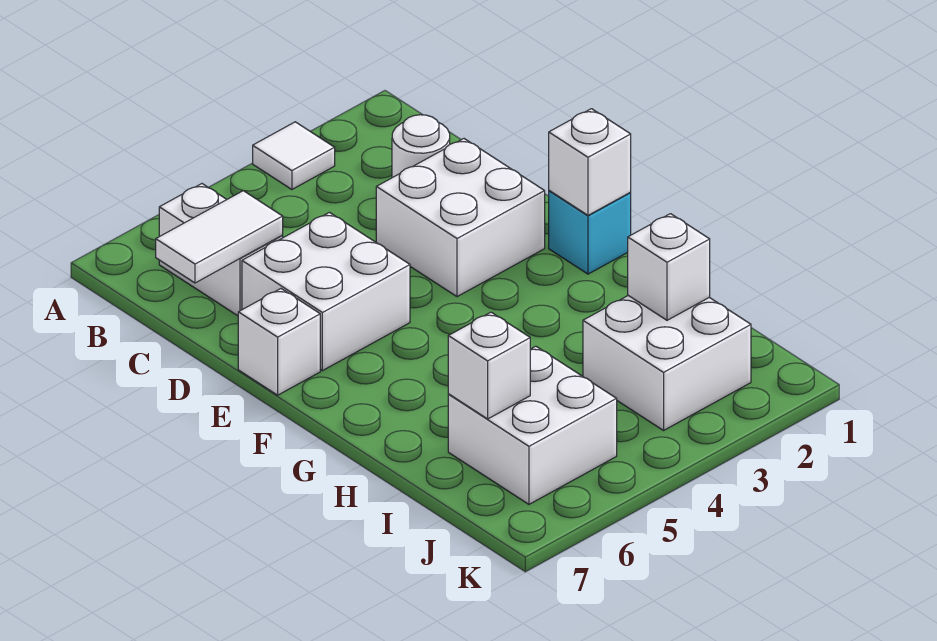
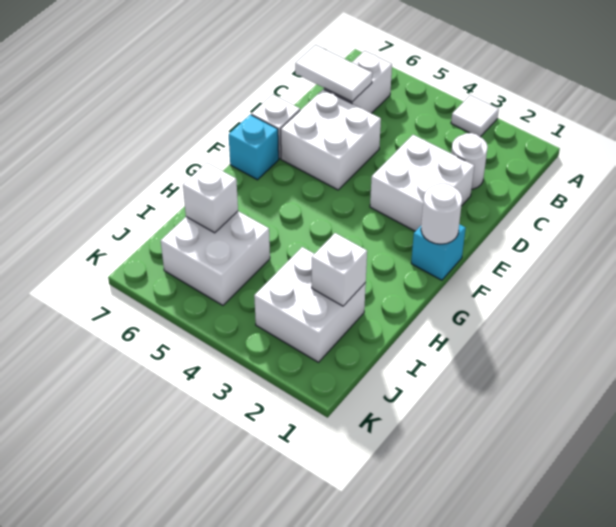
white brick F1 level 2 -> white round brick F1 level 2
none -> cyan brick F7 level 1

